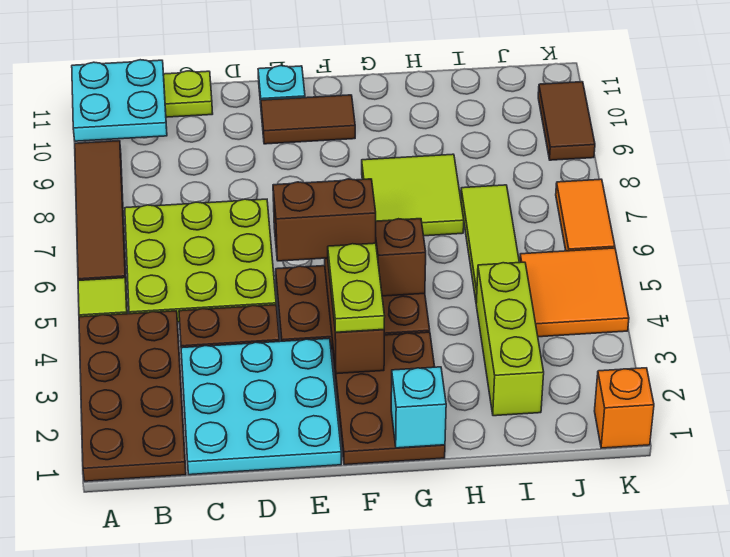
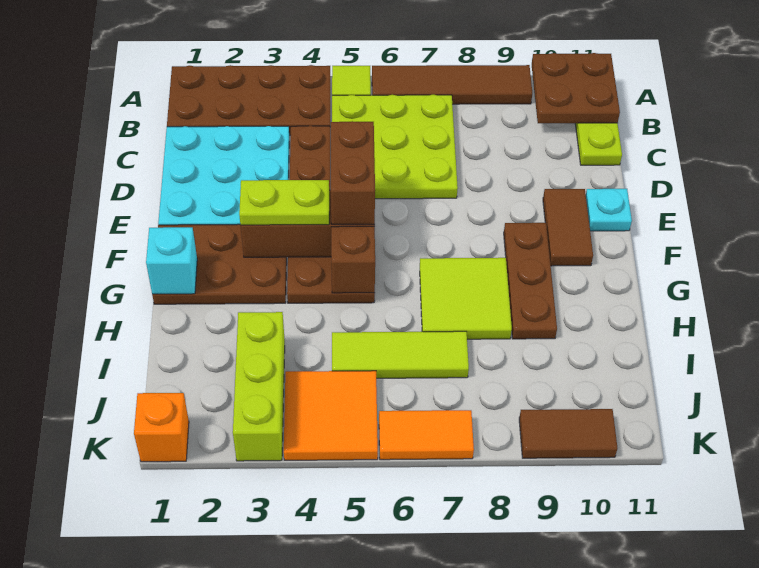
cyan plate A10:B11 level 2 -> brown plate A10:B11 level 2
none -> brown plate F9:H9 level 1
lime brick I2:I4 level 1 -> lime brick I3:K3 level 1

